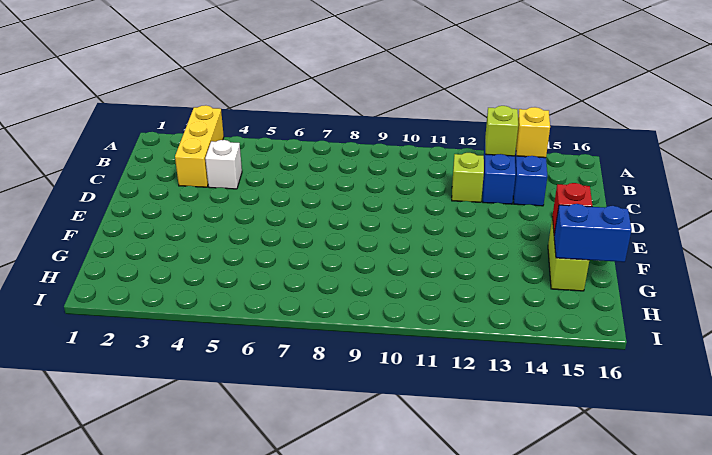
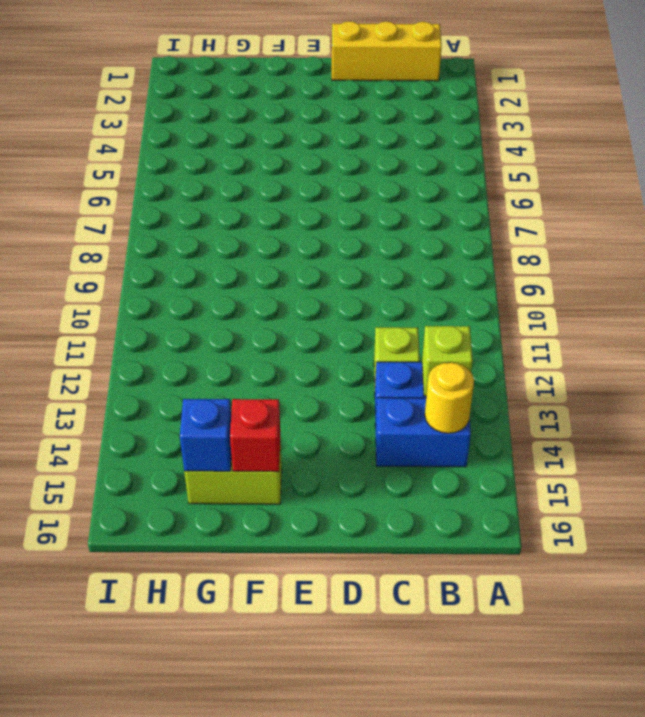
yellow brick A3:C3 level 1 -> yellow brick B1:D1 level 1
yellow brick B14 level 2 -> yellow round brick B14 level 2
white brick C4 level 1 -> none
blue brick G15:G16 level 2 -> blue brick G15 level 2

